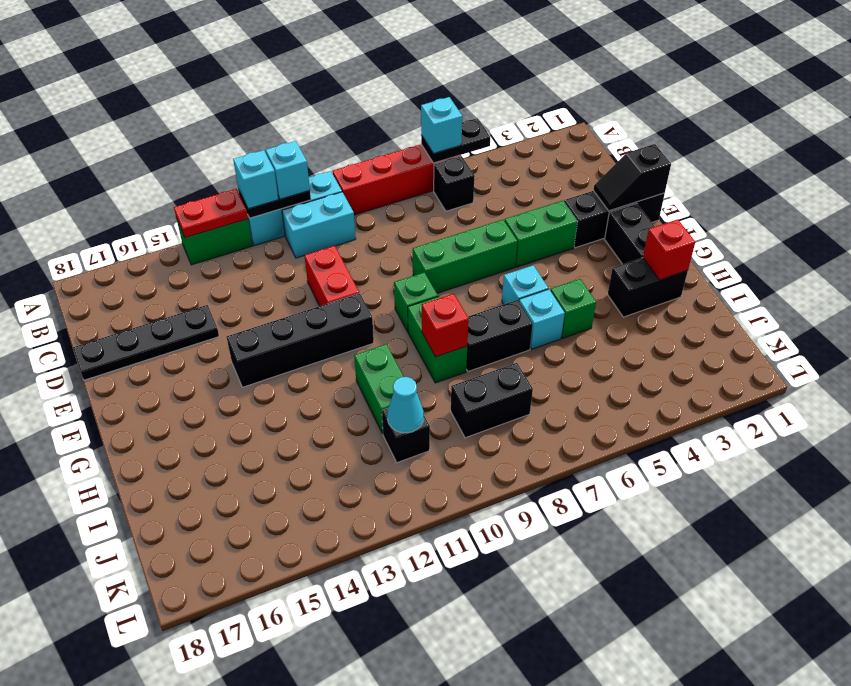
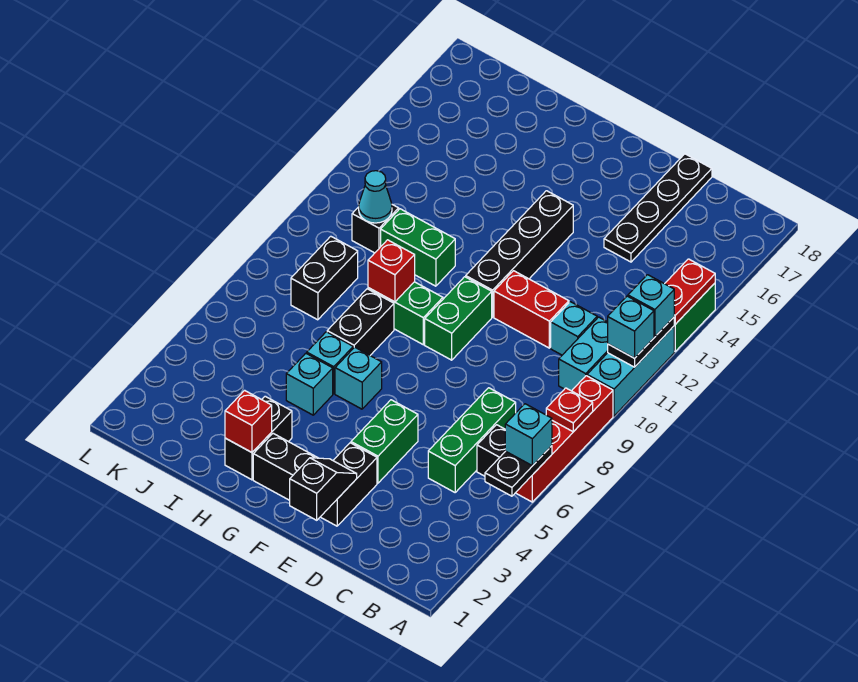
none -> red plate A8 level 2
none -> cyan brick C11 level 1
black brick E1:E3 level 1 -> black brick E2:E3 level 1
green brick E6:E8 level 1 -> green brick C5:C7 level 1
green brick F9 level 1 -> green brick F9:F10 level 1
green brick H5 level 1 -> cyan brick H5 level 1

